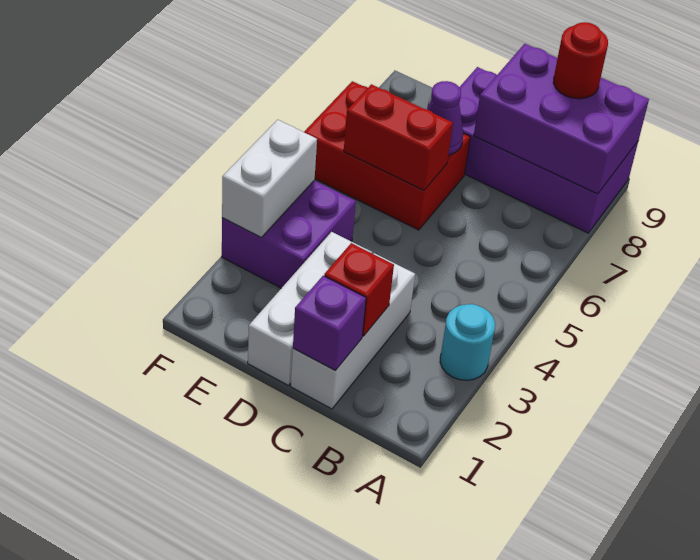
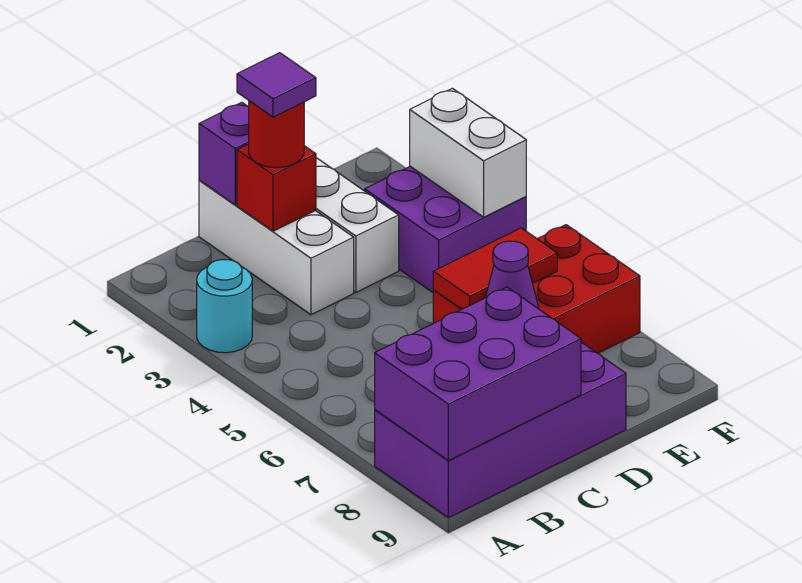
red round brick B9 level 3 -> red round brick C2 level 3
none -> purple tile C2 level 4
red brick D6:E6 level 2 -> red tile D6:E6 level 2

